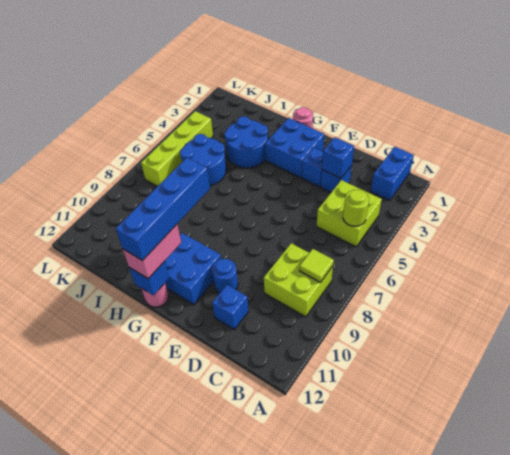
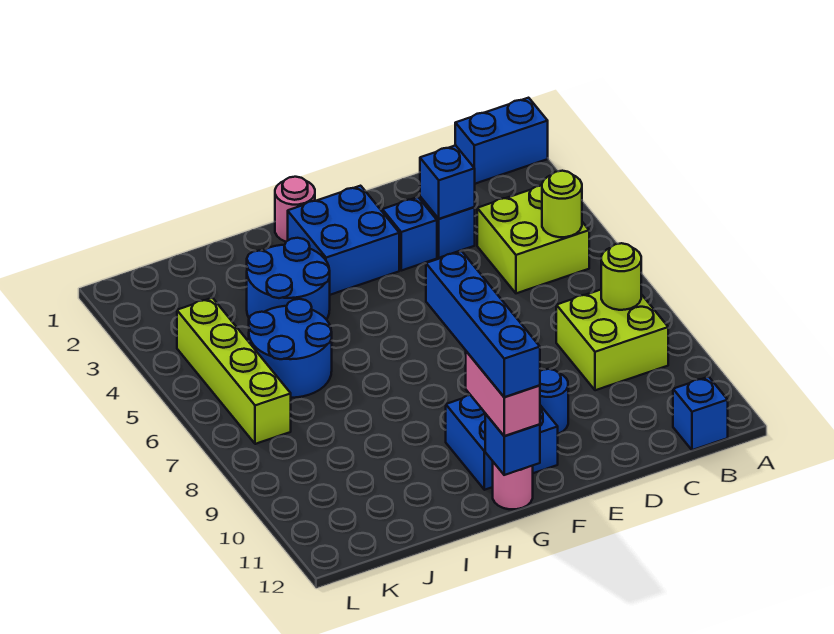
blue brick B1:B2 level 1 -> blue brick A1:B1 level 1
lime tile B8 level 2 -> lime round brick B8 level 2
blue brick D11 level 1 -> blue brick B12 level 1

